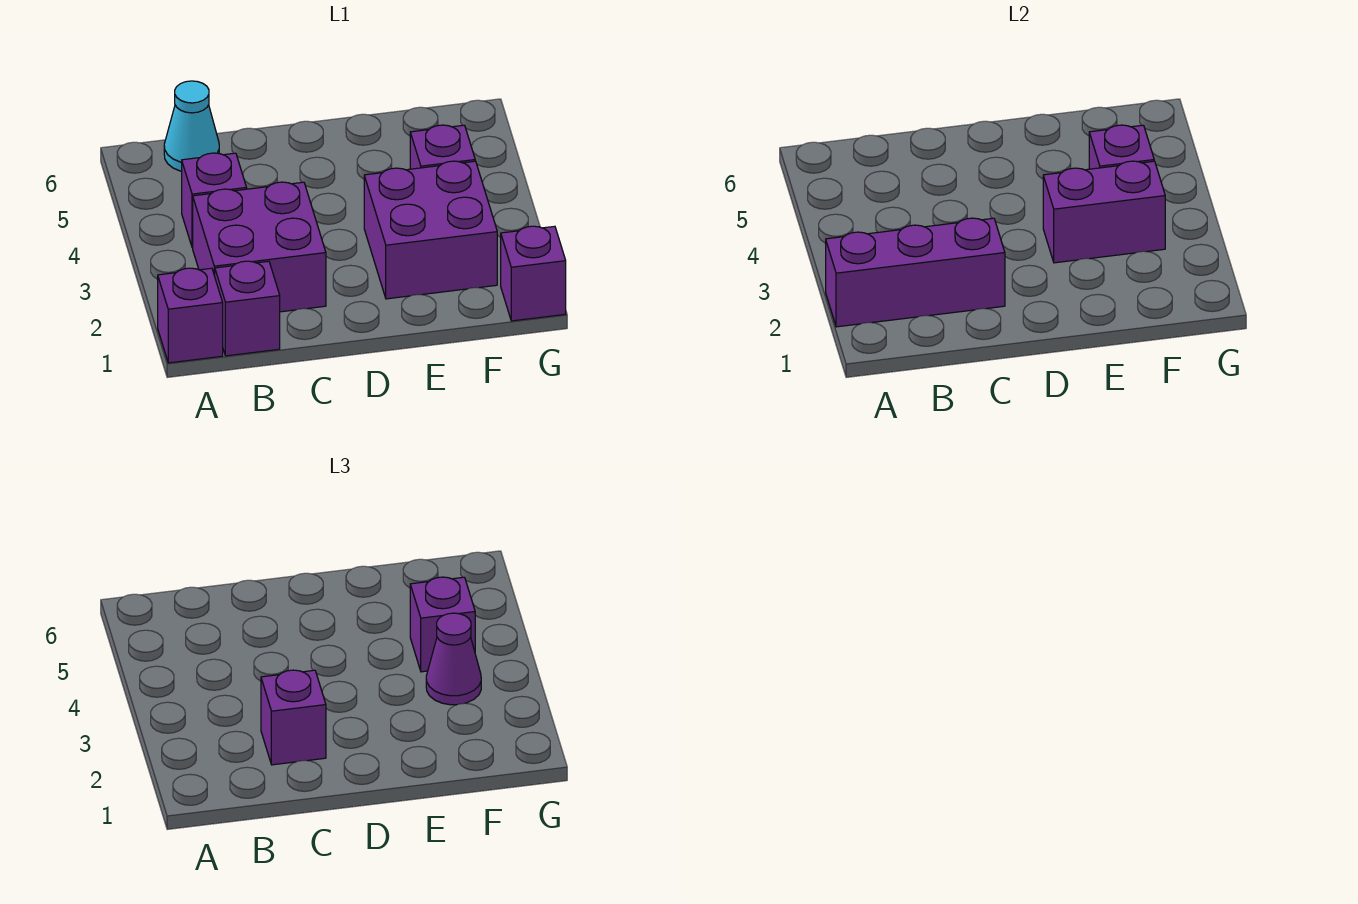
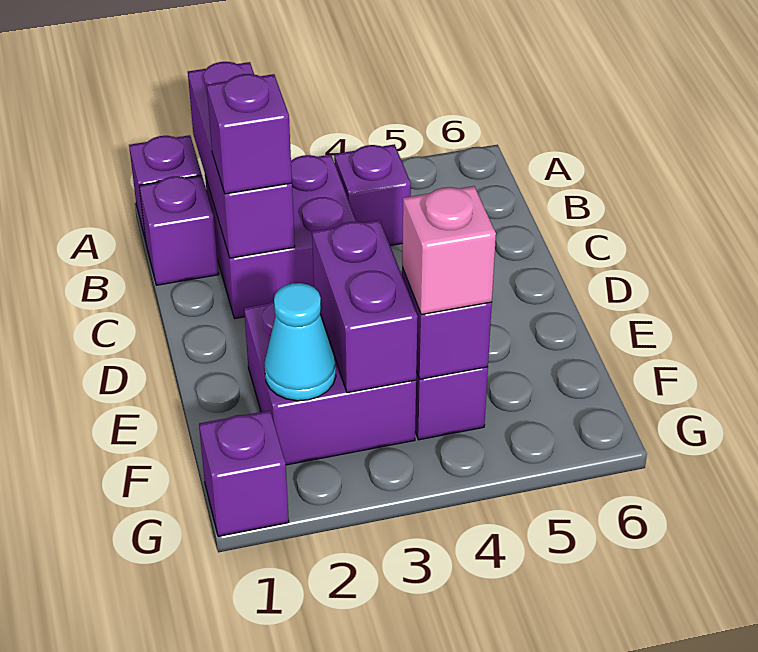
cyan cone B6 level 1 -> cyan cone F2 level 2
purple cone F3 level 3 -> none
purple brick F4 level 3 -> pink brick F4 level 3

